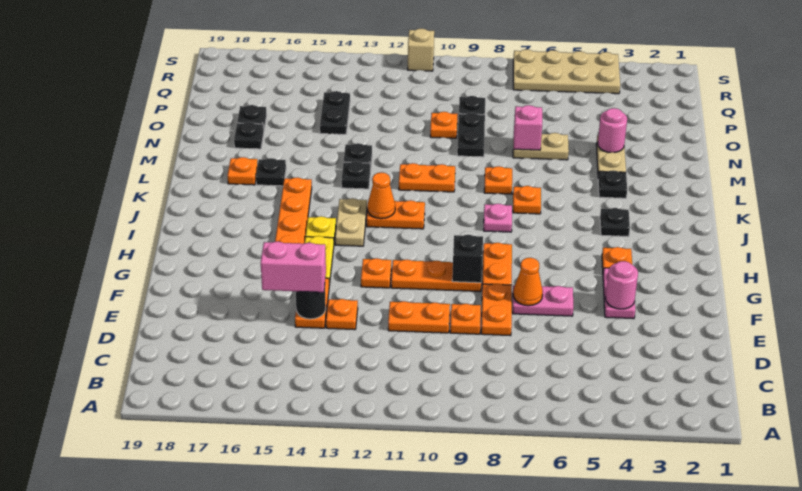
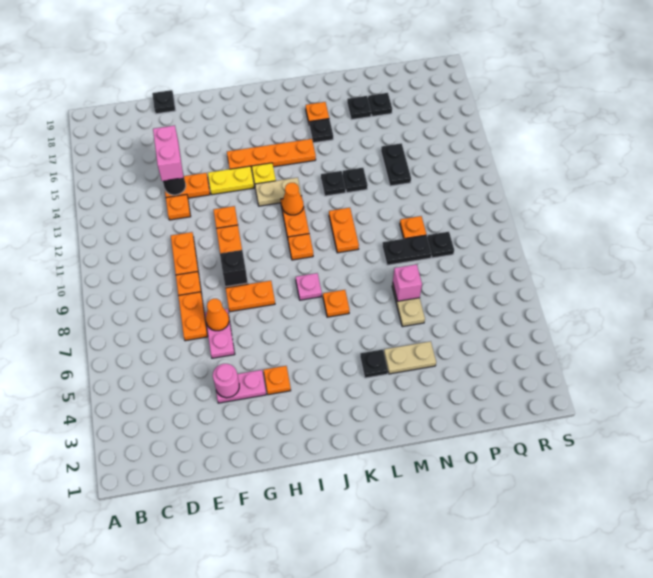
orange plate E8:F8 level 1 -> orange plate E7:E8 level 1
black plate J4 level 1 -> black plate E19 level 1
orange plate L8 level 1 -> orange plate J10 level 1
pink round brick N4 level 2 -> none
black plate O14:P14 level 1 -> black plate O13:O14 level 1
tan plate R4:S7 level 1 -> none
tan brick S11 level 1 -> none

